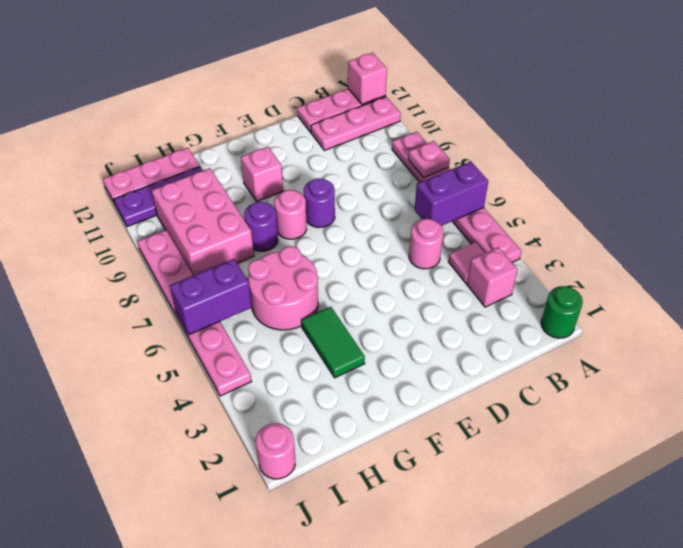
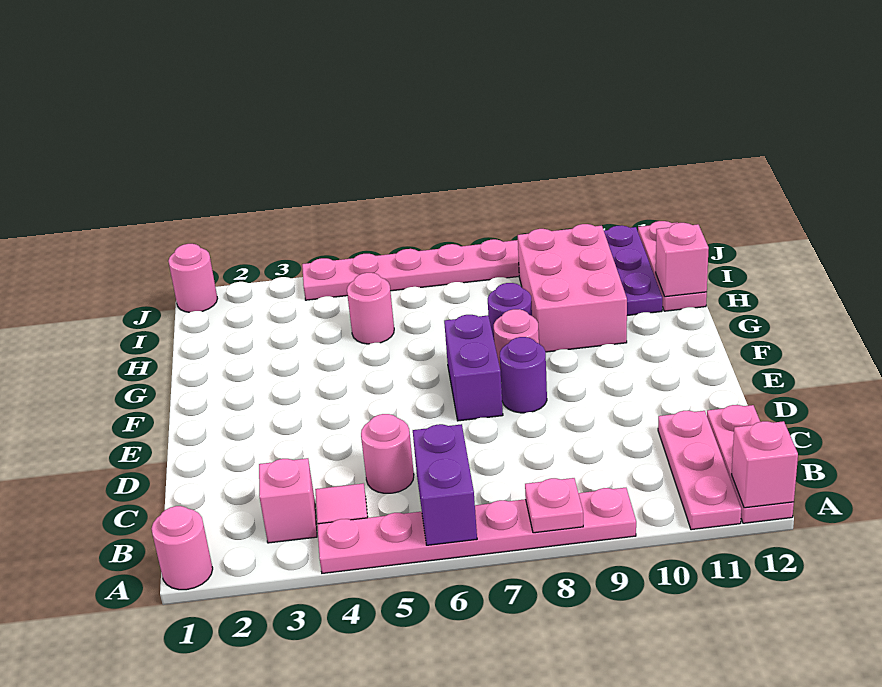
green round brick A1 level 1 -> pink round brick A1 level 1
pink brick F10 level 1 -> pink brick H12 level 2
green tile G3:G4 level 1 -> none
pink round brick G5:H6 level 1 -> pink round brick H5 level 1
pink brick H8:I10 level 1 -> pink brick G9:I10 level 1
purple brick I6:J6 level 2 -> purple brick E7:F7 level 1

